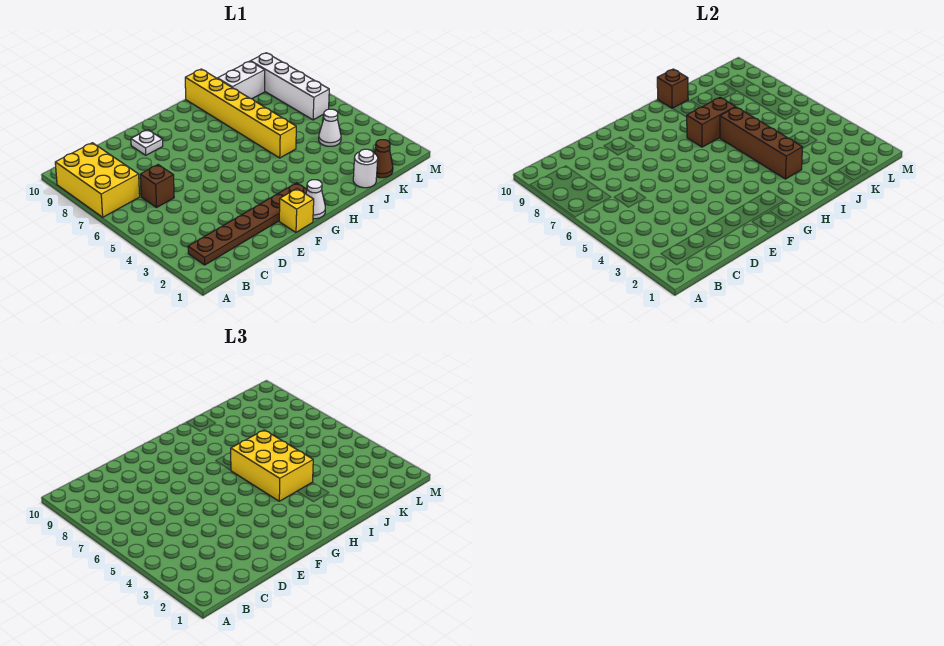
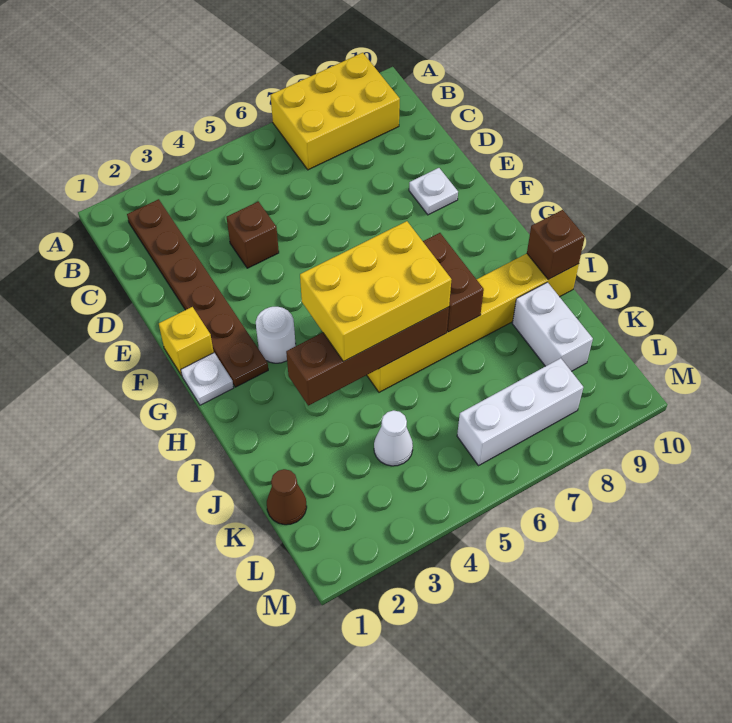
brown brick C6 level 1 -> brown brick D4 level 1
white cone G1 level 1 -> white plate G1 level 1
white round brick J1 level 1 -> white round brick G3 level 1
white brick L6:L9 level 1 -> white brick L6:L8 level 1

